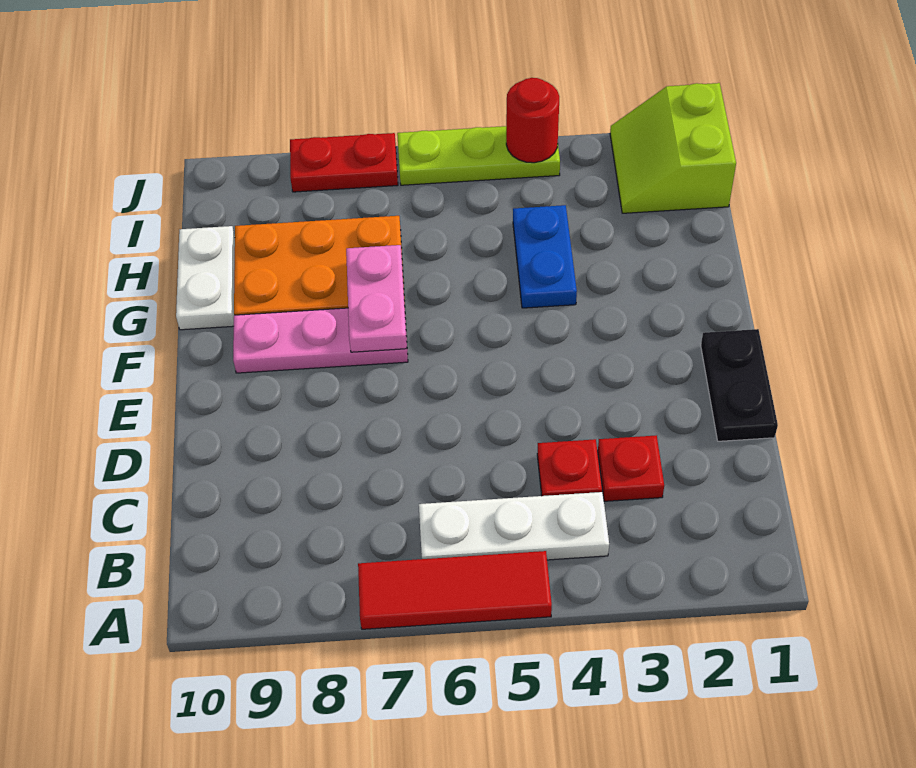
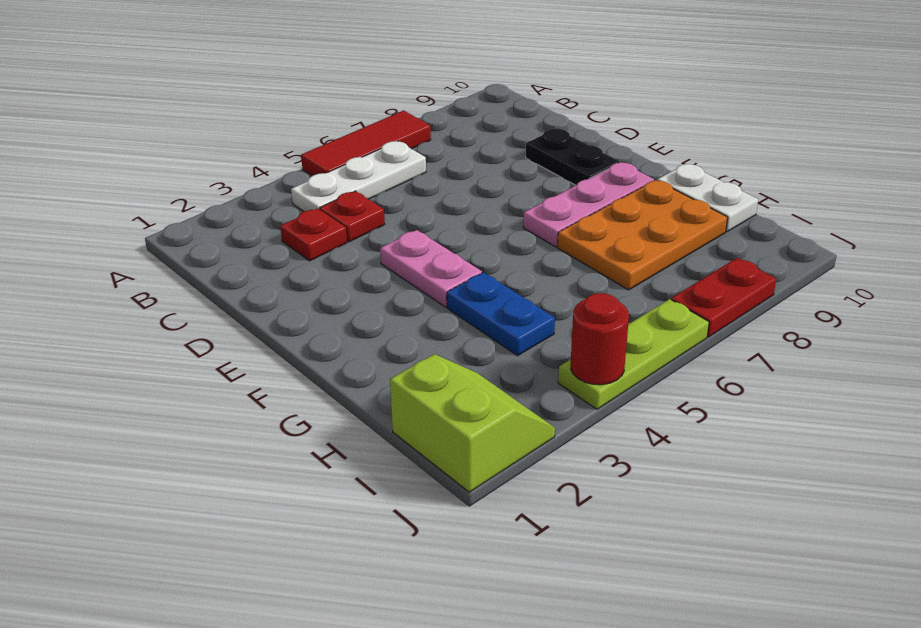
black plate D1:E1 level 1 -> black plate D9:E9 level 1
pink plate F7:G7 level 2 -> pink plate E4:F4 level 1

